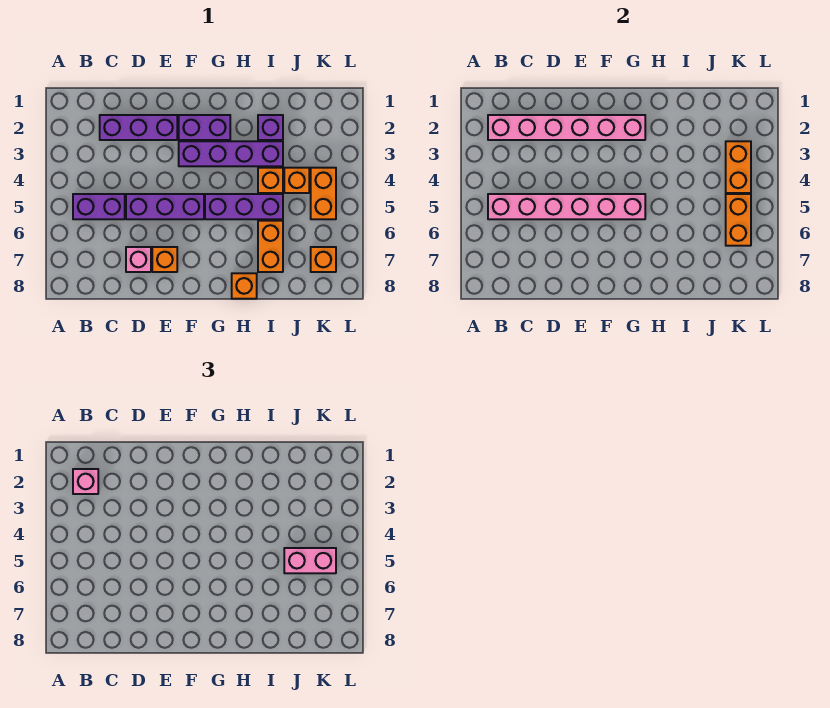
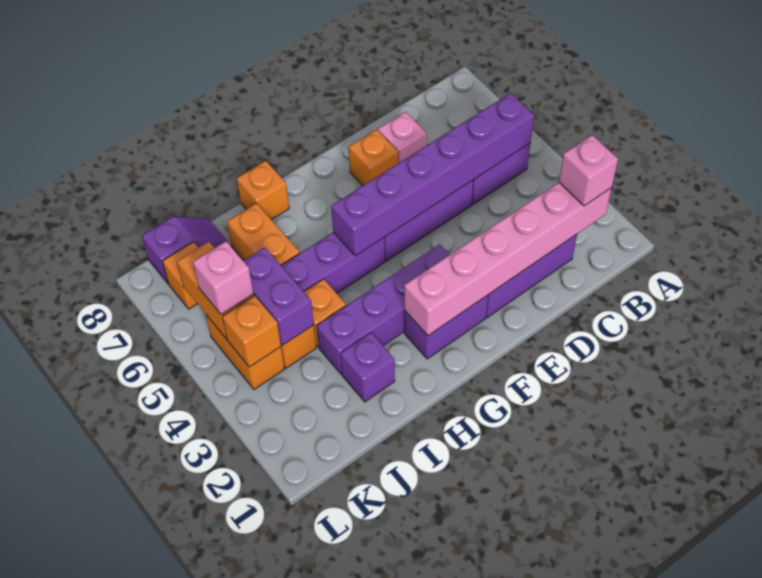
pink brick B5:G5 level 2 -> purple brick B5:G5 level 2
none -> purple brick J4:J5 level 2
pink brick J5:K5 level 3 -> pink brick K5 level 3
none -> purple slope J8:K8 level 1 top K
orange brick K3:K4 level 2 -> orange brick K4 level 2

